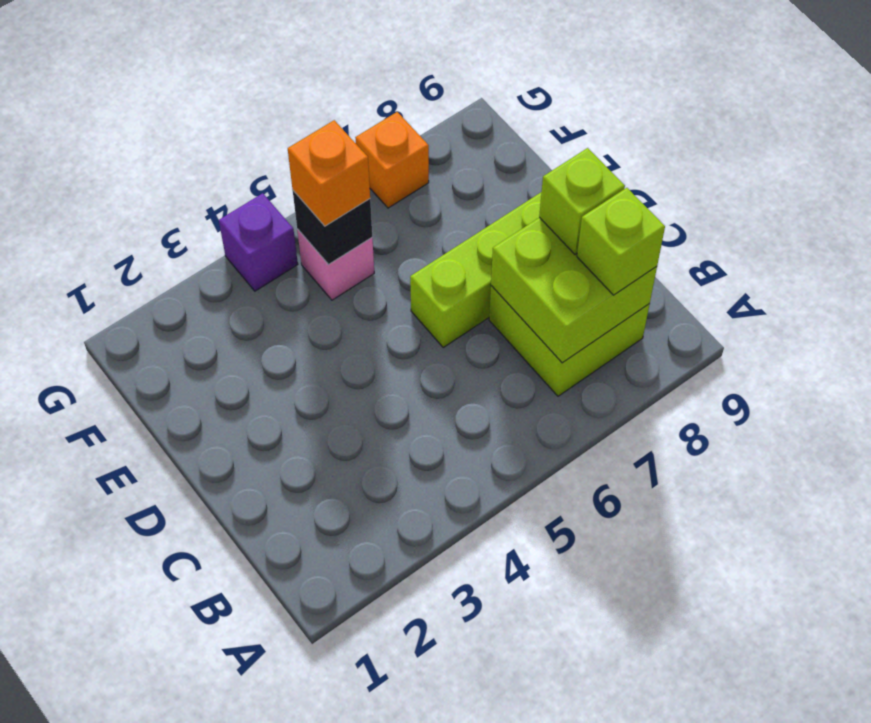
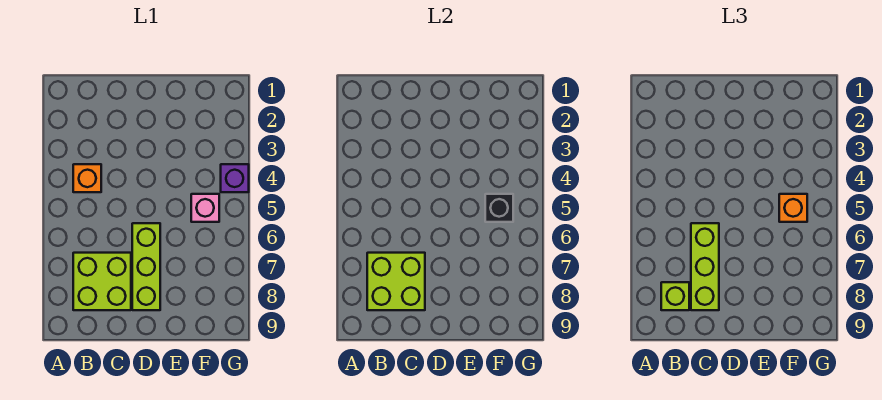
lime brick C8 level 3 -> lime brick C6:C8 level 3
orange brick G7 level 1 -> orange brick B4 level 1

